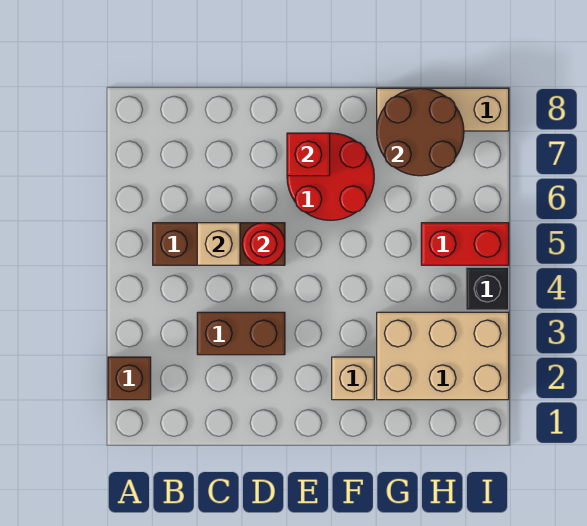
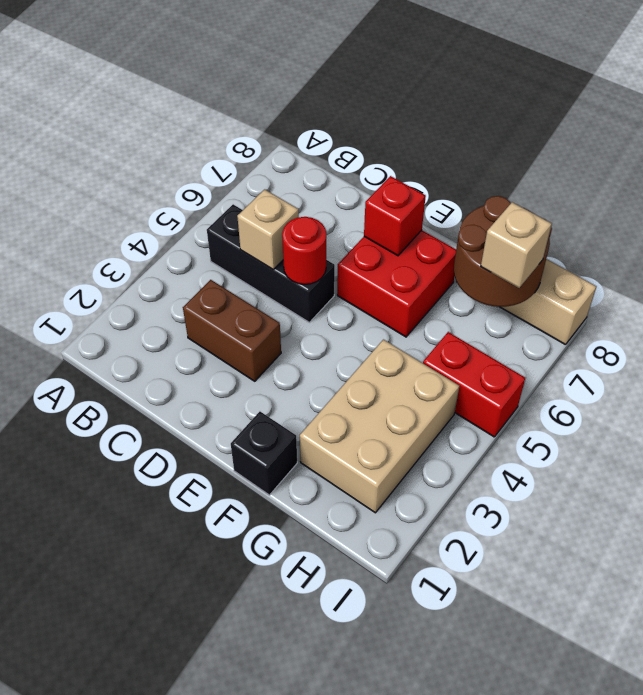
brown brick A2 level 1 -> none
brown brick B5:D5 level 1 -> black brick B5:D5 level 1
red round brick E6:F7 level 1 -> red brick E6:F7 level 1
tan brick F2 level 1 -> tan brick H7 level 3
tan brick G2:I3 level 1 -> tan brick G2:H4 level 1
black brick I4 level 1 -> black brick F1 level 1

